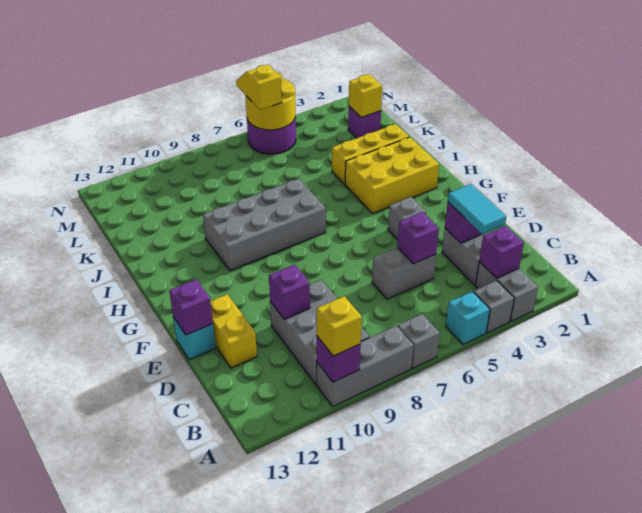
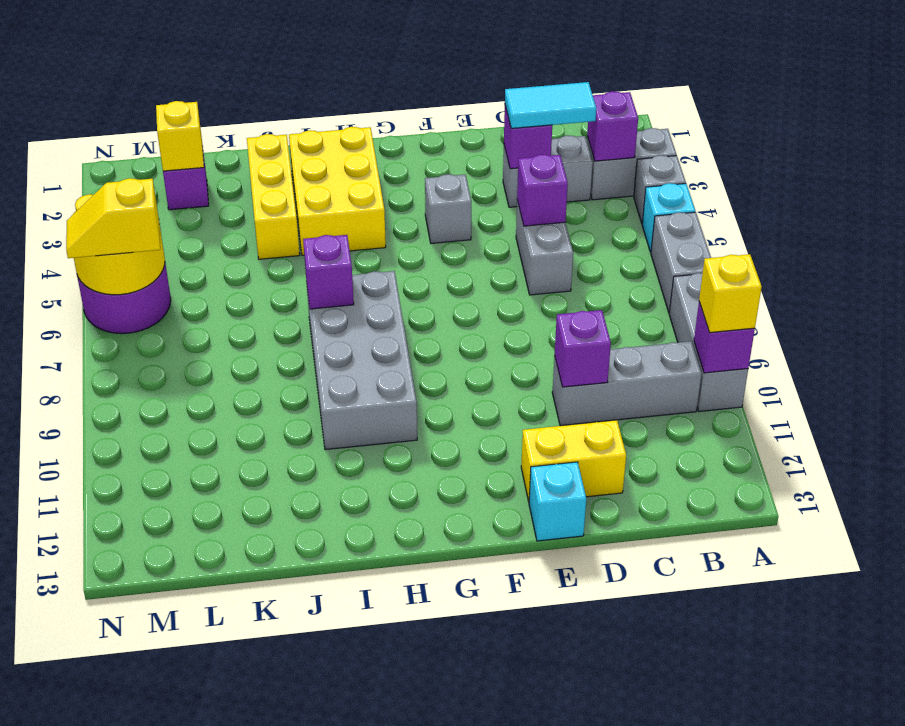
grey brick A7 level 1 -> grey brick A6:A7 level 1
grey brick B9:D10 level 1 -> grey brick B10:D10 level 1
purple brick E13 level 2 -> purple brick I7 level 2

